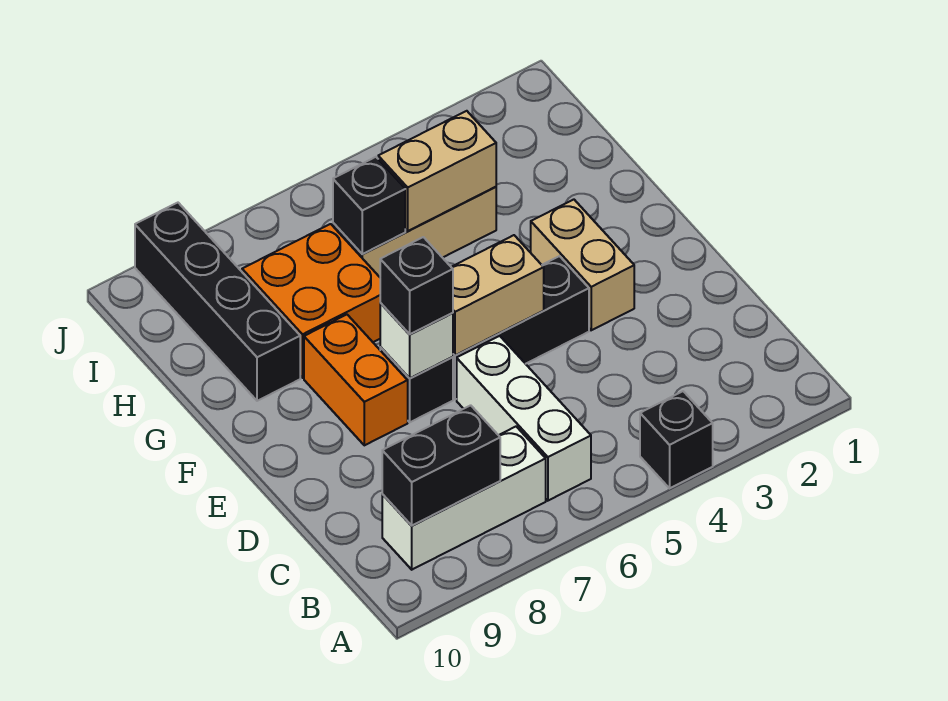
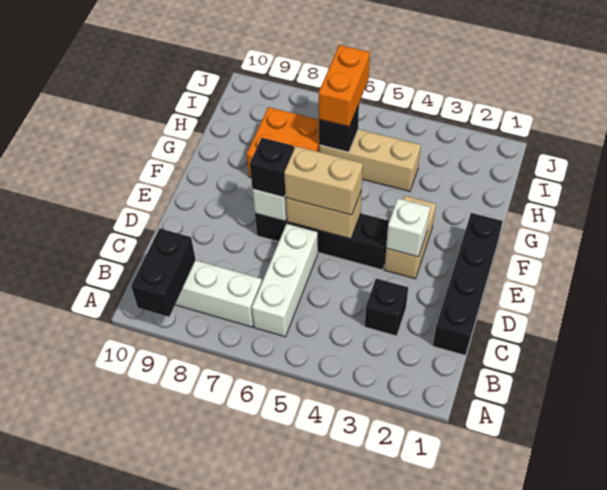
black brick A4 level 1 -> black brick C3 level 1
black brick B8:B9 level 2 -> black brick A9:B9 level 2
none -> white brick E3 level 2
orange brick E8:F8 level 1 -> orange brick H6:I6 level 3
black brick G9:J9 level 1 -> black brick C1:F1 level 1
tan brick H4:H5 level 2 -> tan brick E5:E6 level 3

